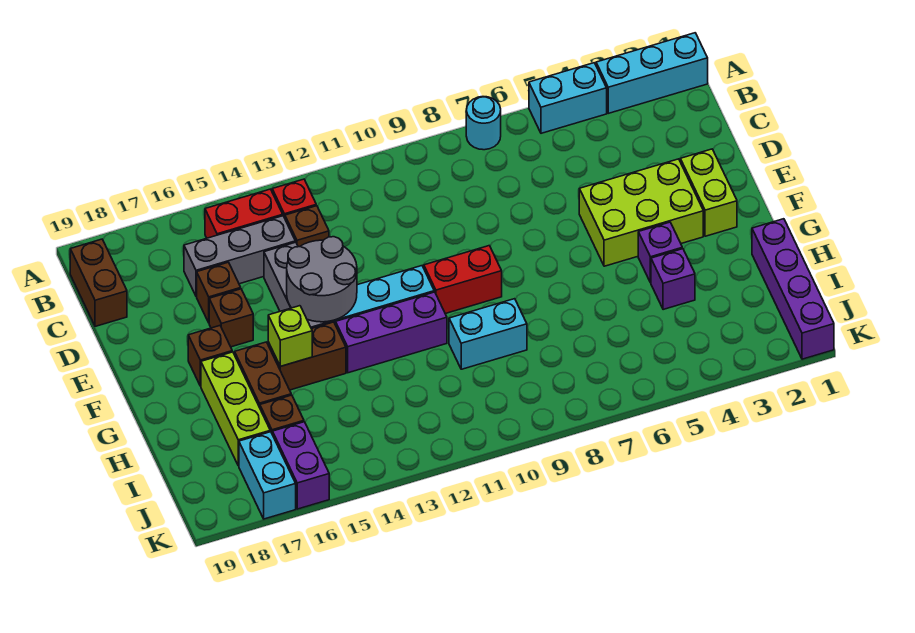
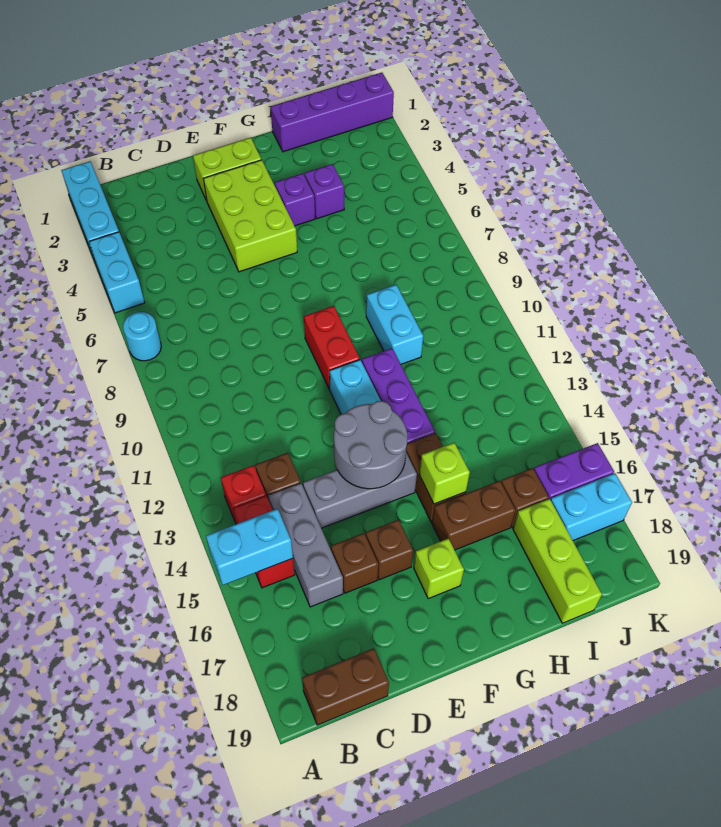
none -> cyan brick A15:B15 level 2
brown brick F17 level 1 -> lime brick F17 level 1
lime brick G17:I17 level 1 -> lime brick I17:I19 level 1

